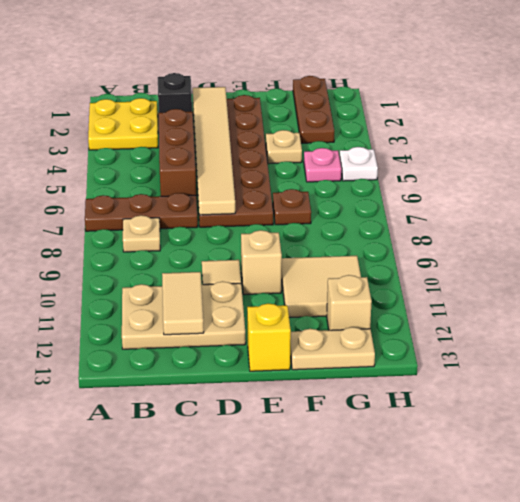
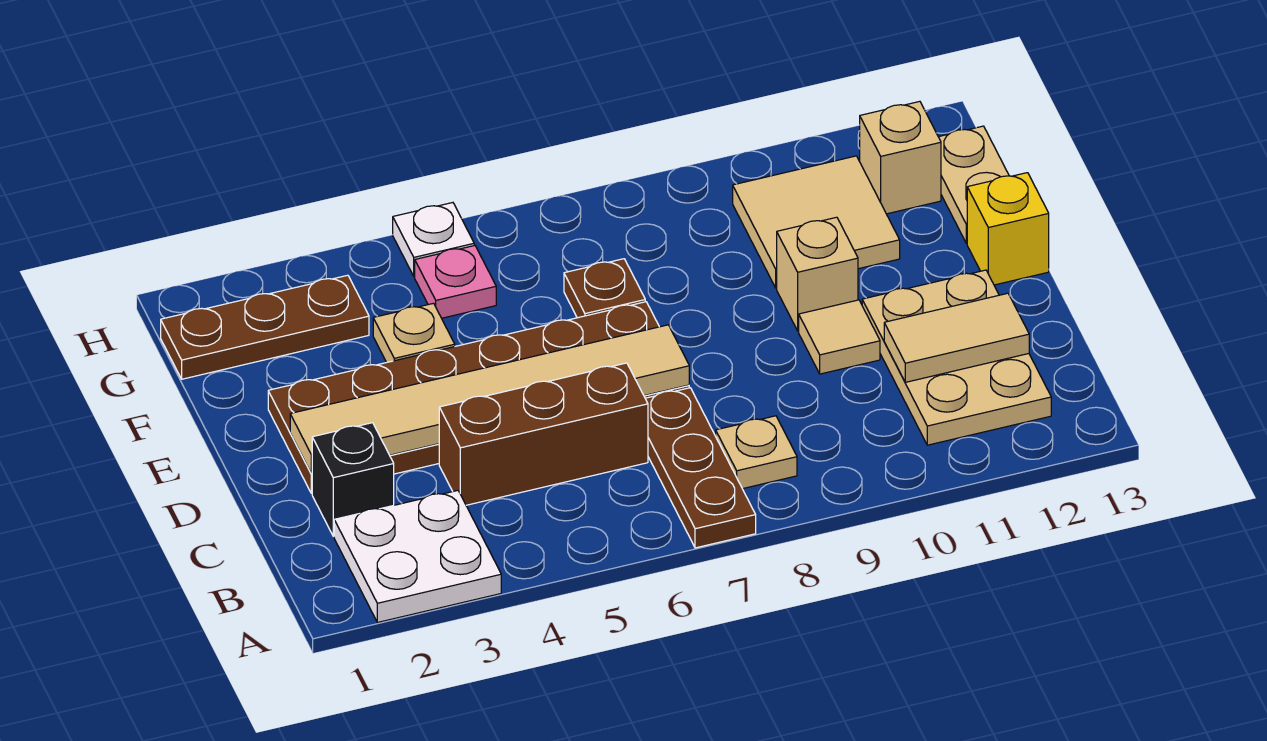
yellow plate A2:B3 level 1 -> white plate A2:B3 level 1

